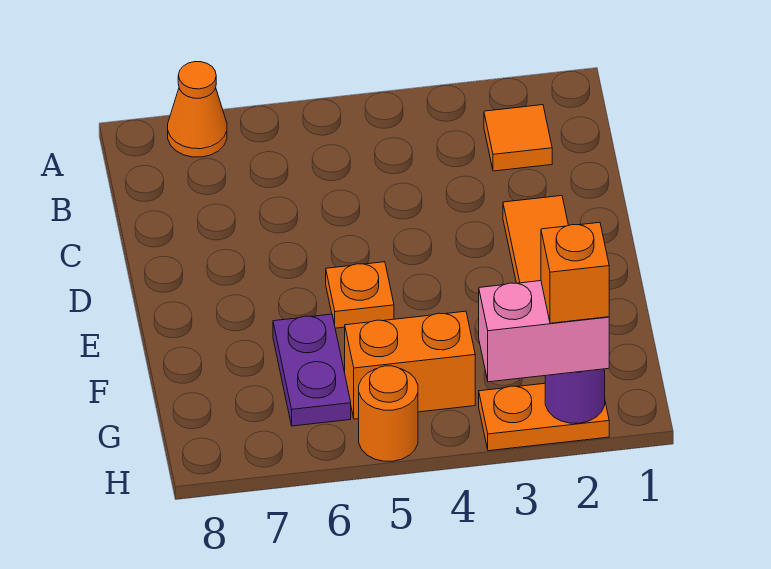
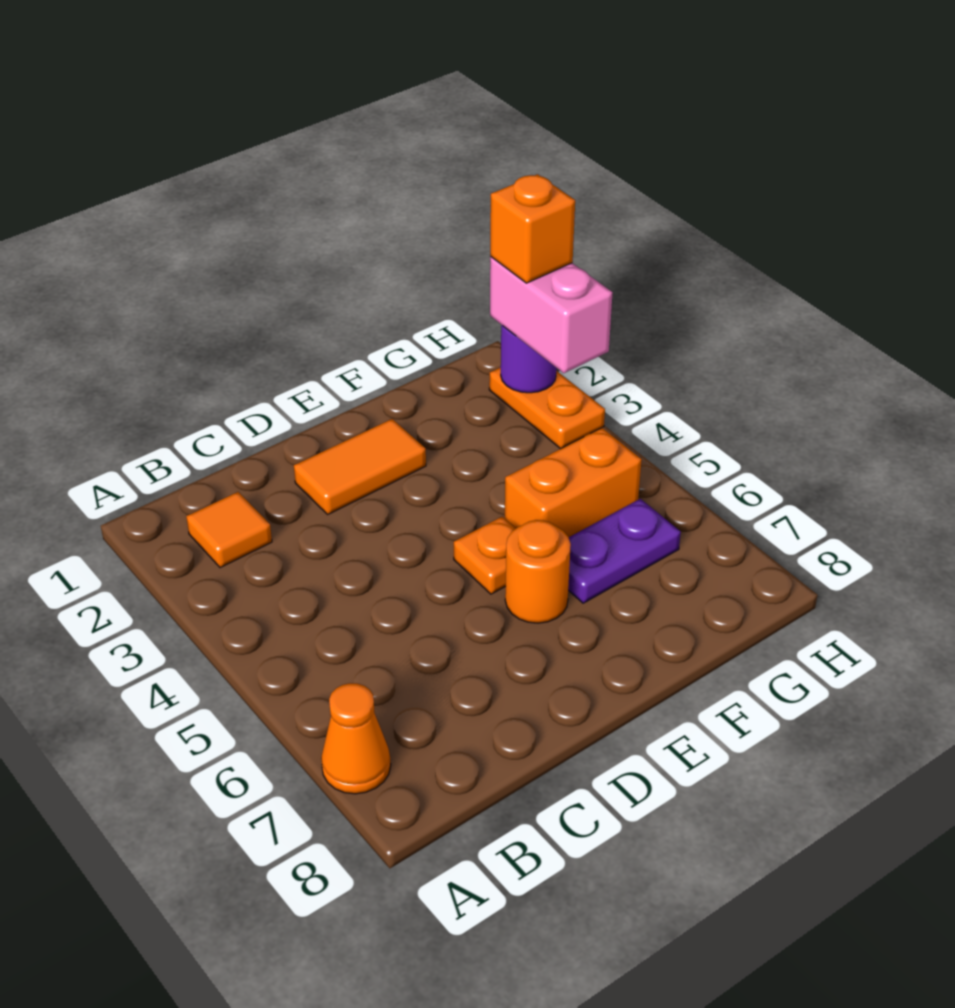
orange brick G4:G5 level 1 -> orange brick F5:G5 level 1
orange round brick H5 level 1 -> orange round brick E6 level 1

